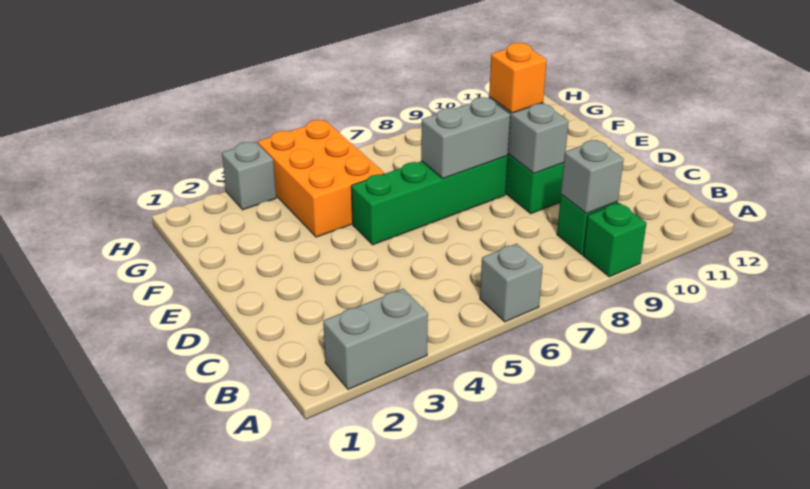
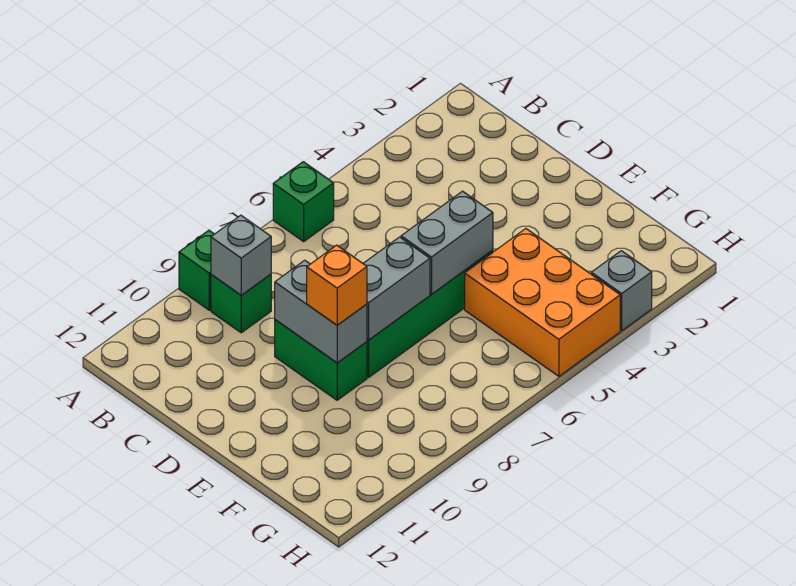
grey brick A2:A3 level 1 -> grey brick E5:E6 level 2
grey brick A6 level 1 -> green brick A6 level 1

